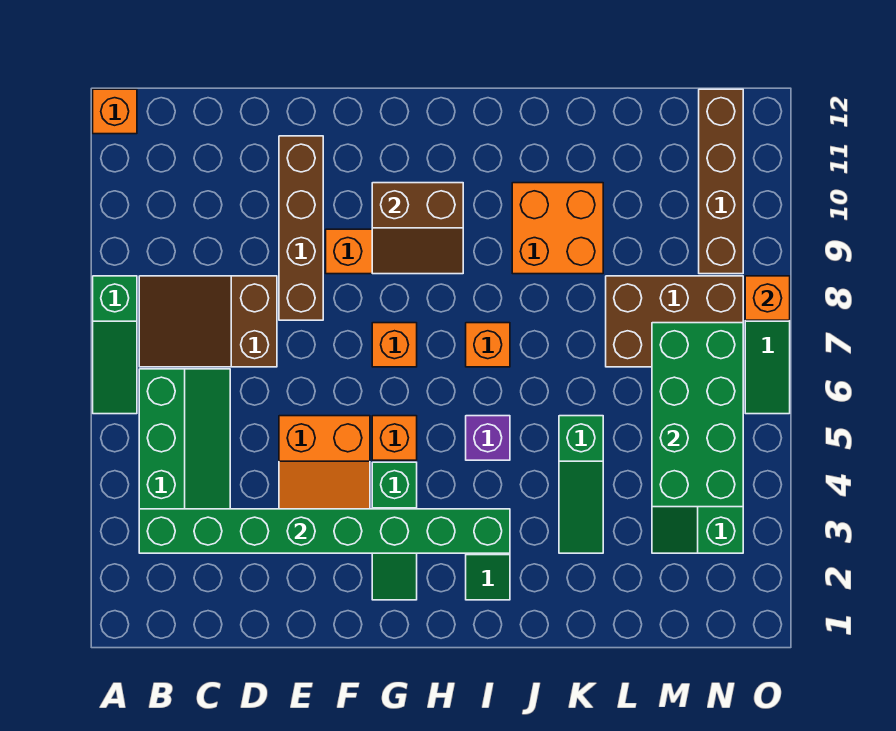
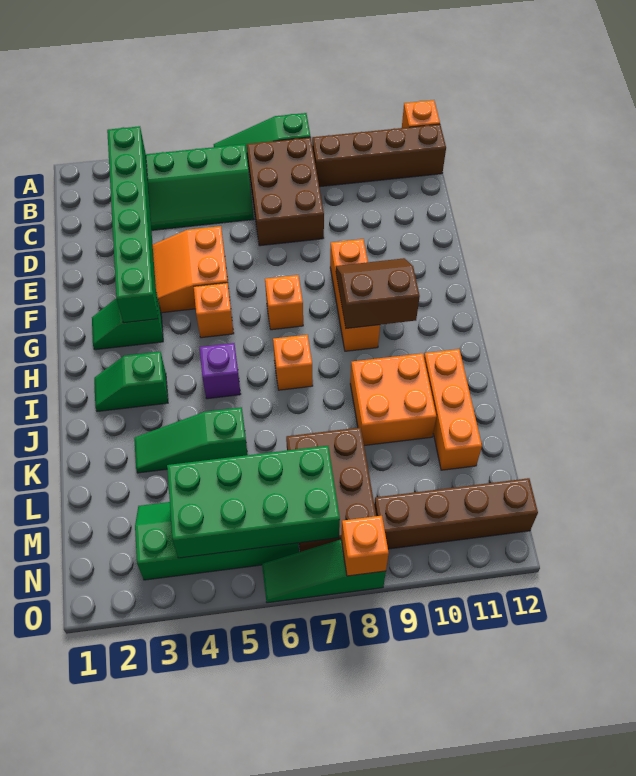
green brick B3:I3 level 2 -> green brick B3:G3 level 2
brown slope B7:D8 level 1 top D -> brown brick B7:D8 level 1
brown brick E8:E11 level 1 -> brown brick B9:B12 level 1
green slope G2:G4 level 1 top 4 -> green slope G2:G3 level 1 top 3
brown slope G9:H10 level 2 top 10 -> brown slope G9:H10 level 2 top H
none -> orange brick J11:L11 level 1

